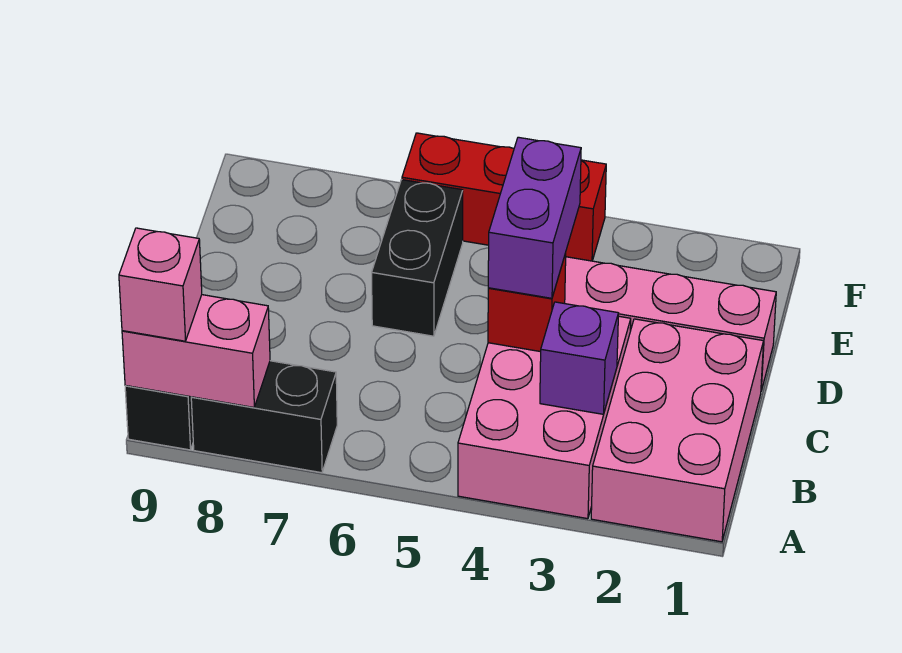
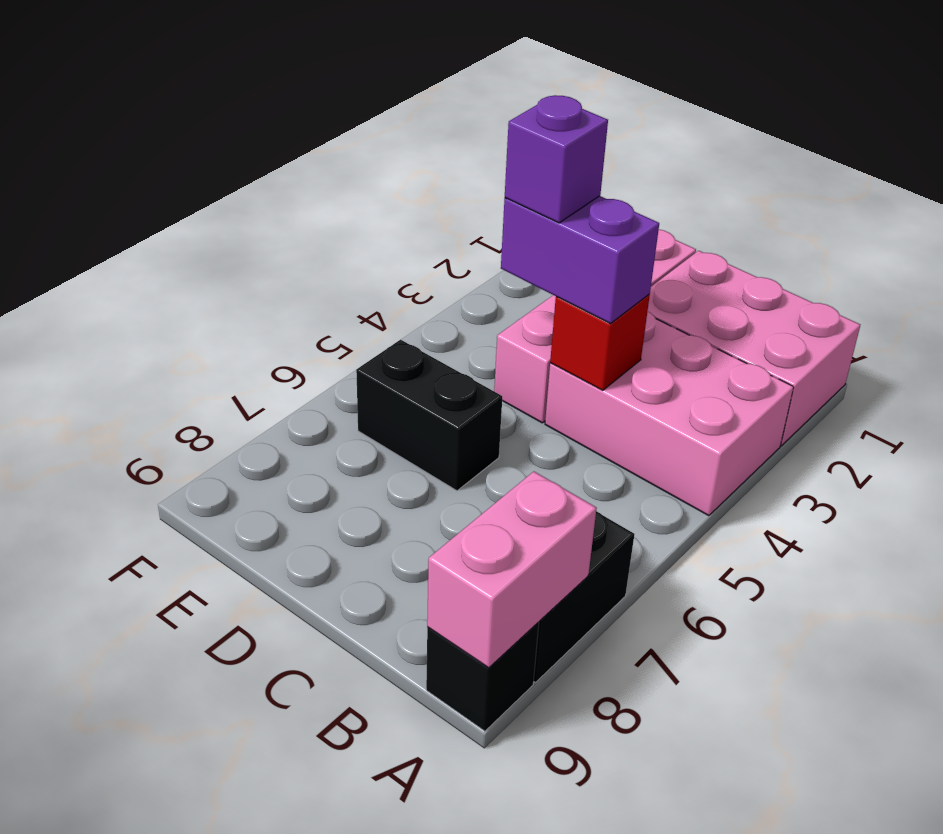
pink brick A9 level 3 -> none
purple brick B3 level 2 -> purple brick D4 level 4
red brick F4:F6 level 1 -> none

